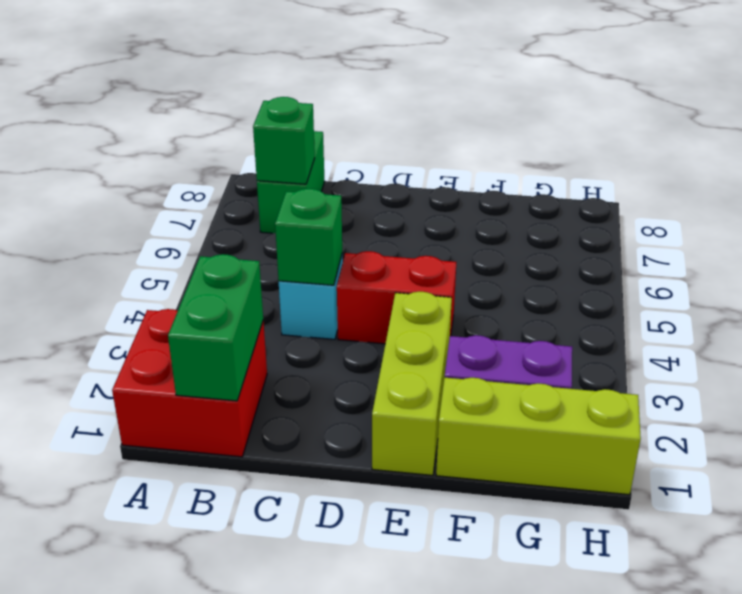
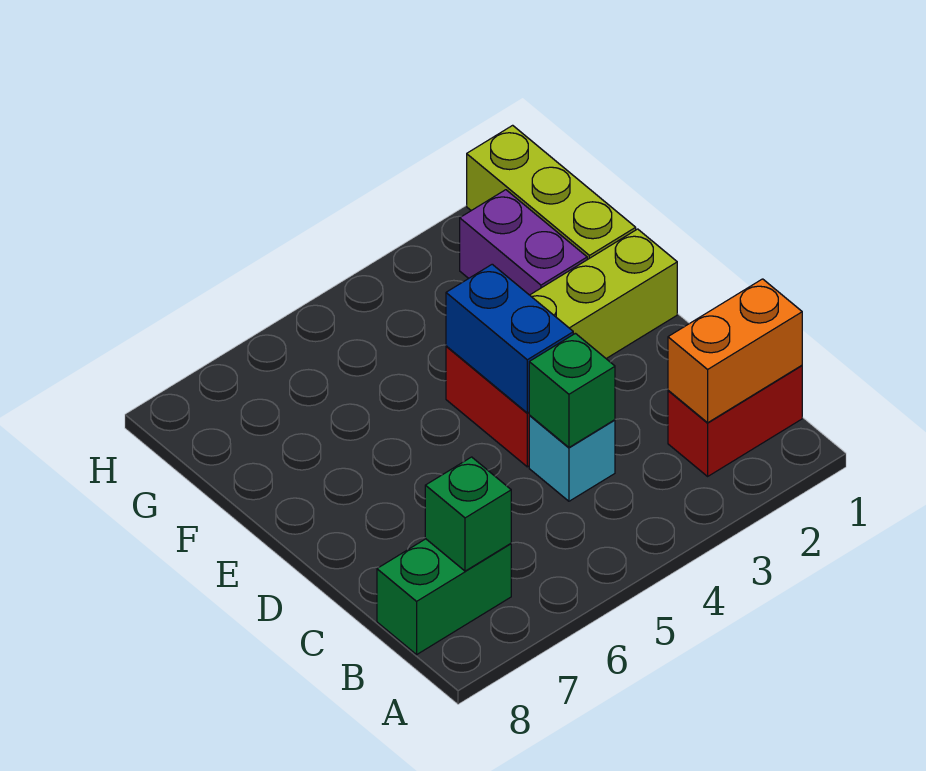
red brick A1:B2 level 1 -> red brick B1:B2 level 1
green brick B1:B2 level 2 -> orange brick B1:B2 level 2
none -> blue brick D4:E4 level 2

